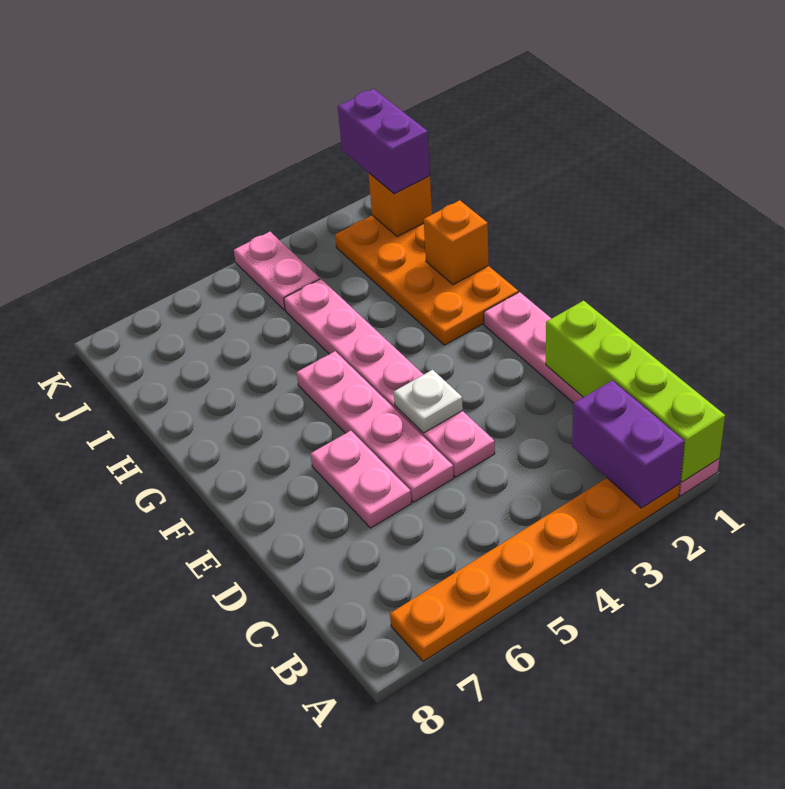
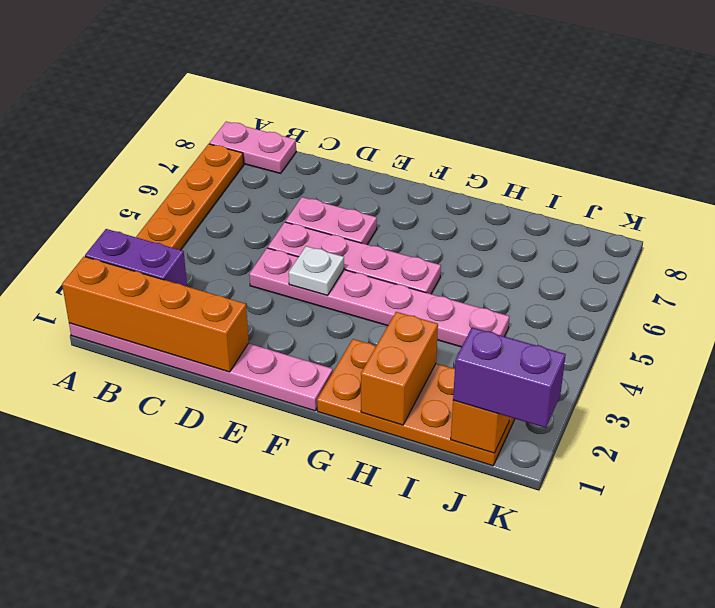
lime brick A1:D1 level 2 -> orange brick A1:D1 level 2
orange brick H1 level 2 -> orange brick H1:H2 level 2
pink plate J4:K4 level 1 -> pink plate A8:B8 level 1

